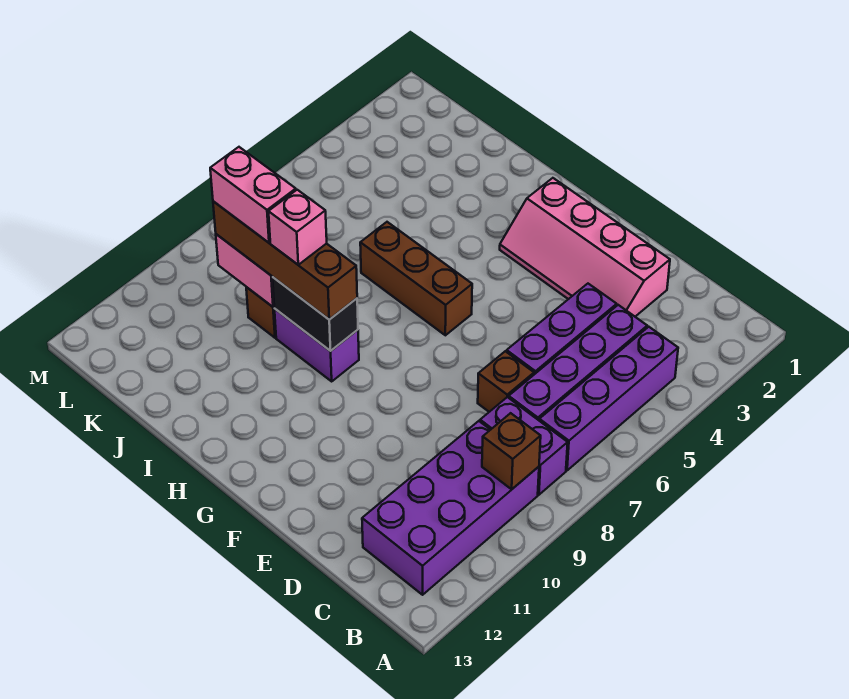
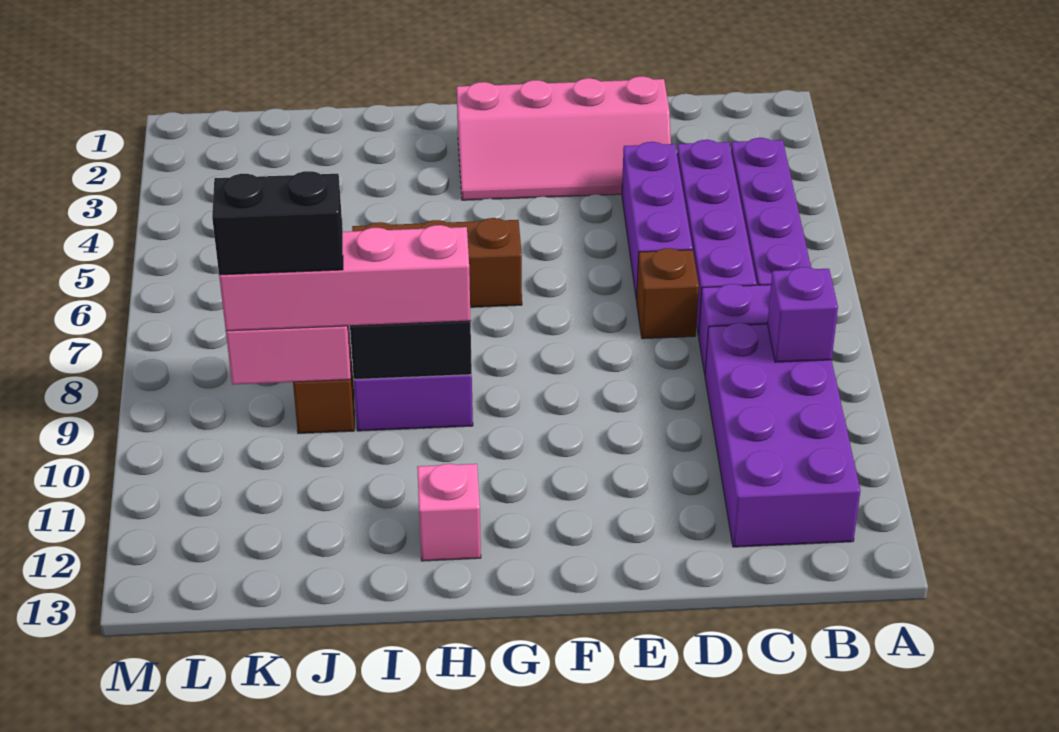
brown brick B9 level 2 -> purple brick B9 level 2
brown brick H9:K9 level 3 -> pink brick H9:K9 level 3
pink brick I9 level 4 -> pink brick H12 level 1
pink brick J9:K9 level 4 -> black brick J9:K9 level 4

